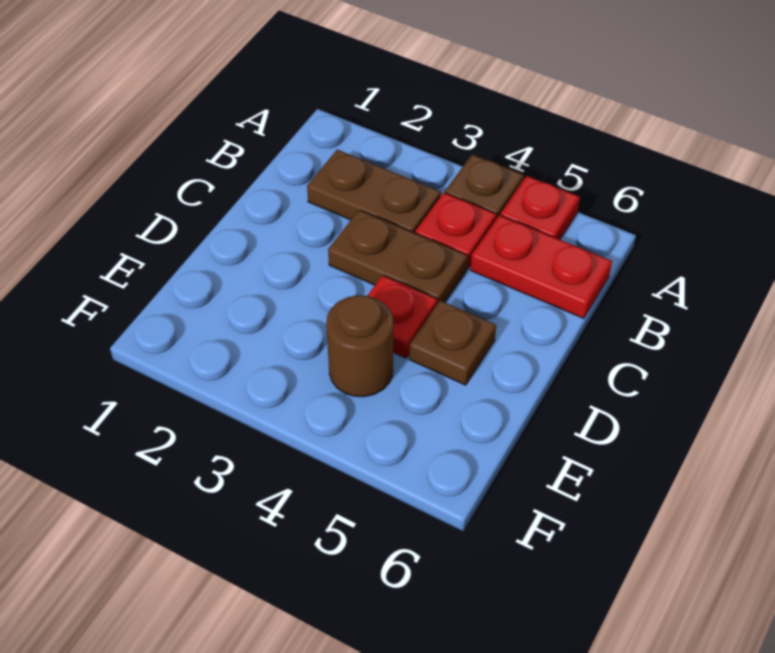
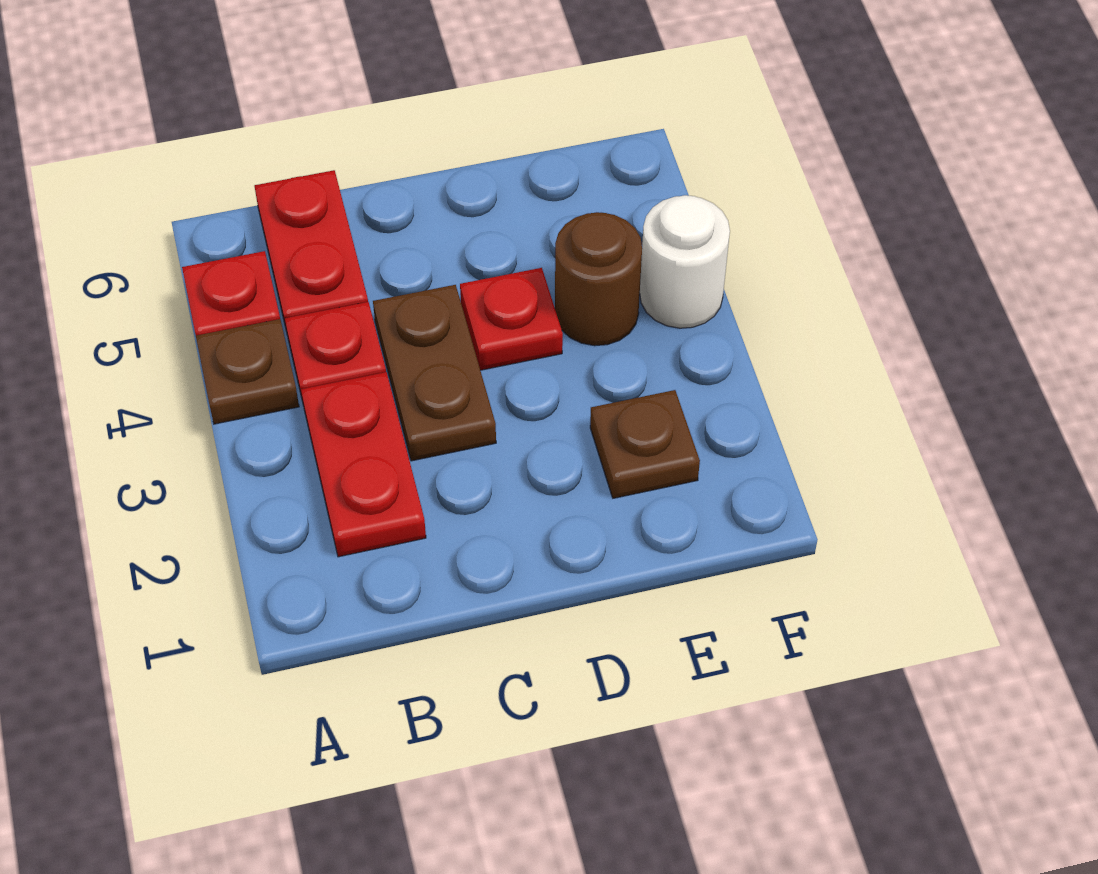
brown plate B2:B3 level 1 -> red plate B2:B3 level 1
brown plate D5 level 1 -> brown plate E2 level 1
none -> white round brick F4 level 1

